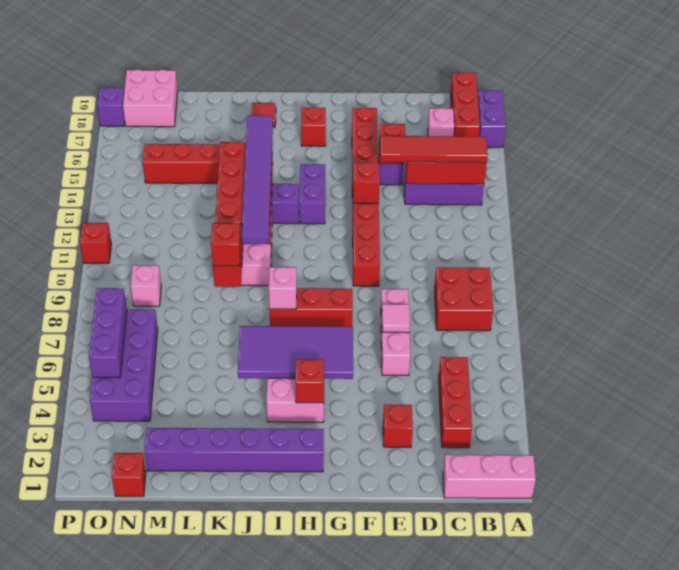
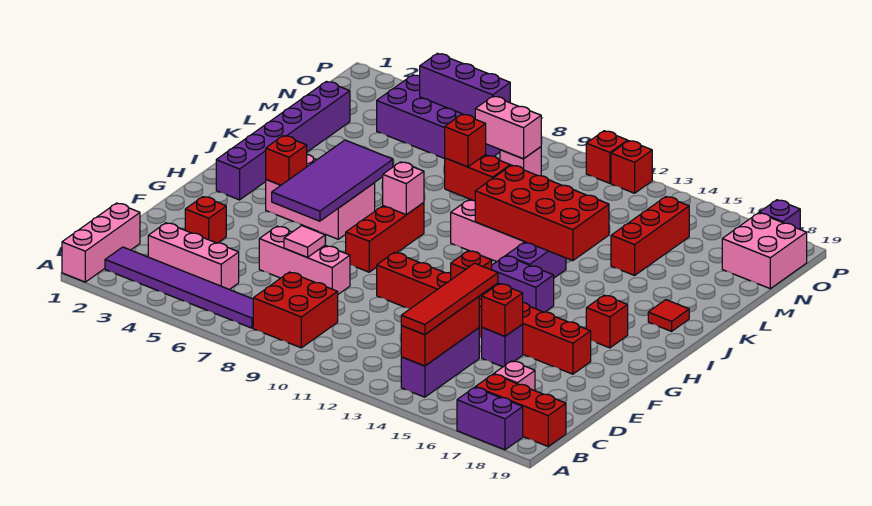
red brick C3:C5 level 1 -> pink brick C3:C5 level 1
purple tile J10:J15 level 3 -> purple tile B2:B7 level 1
red brick N1 level 1 -> red brick P12 level 1
none -> pink brick N8:N9 level 2

